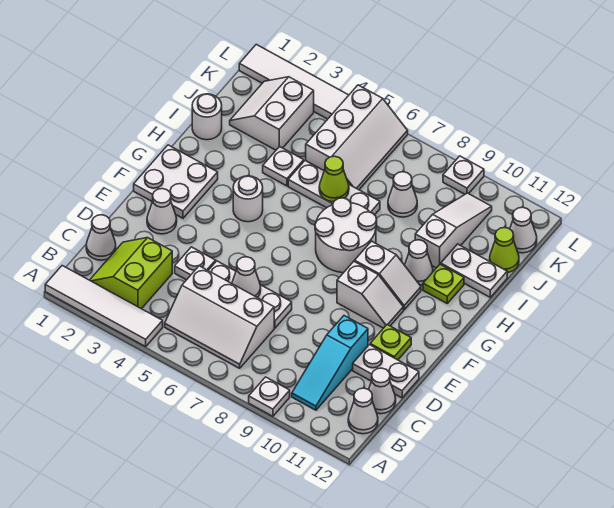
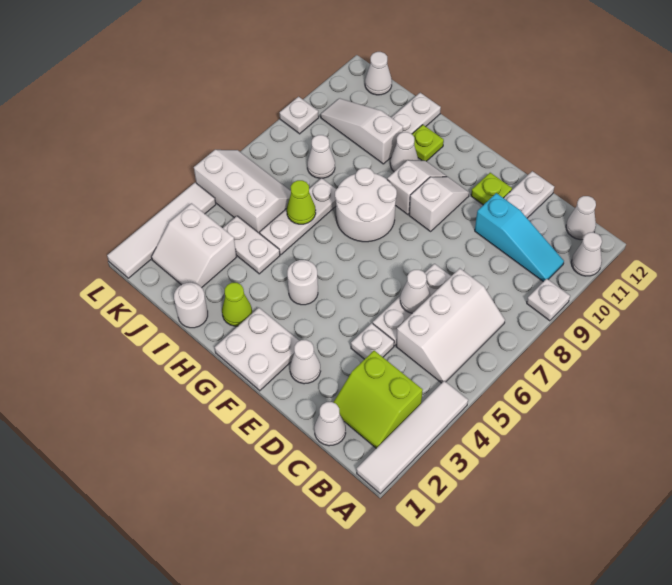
white cone C12 level 1 -> white cone A11 level 1
white plate I4 level 1 -> white plate I4:J4 level 1
lime cone J12 level 1 -> lime cone H2 level 1

